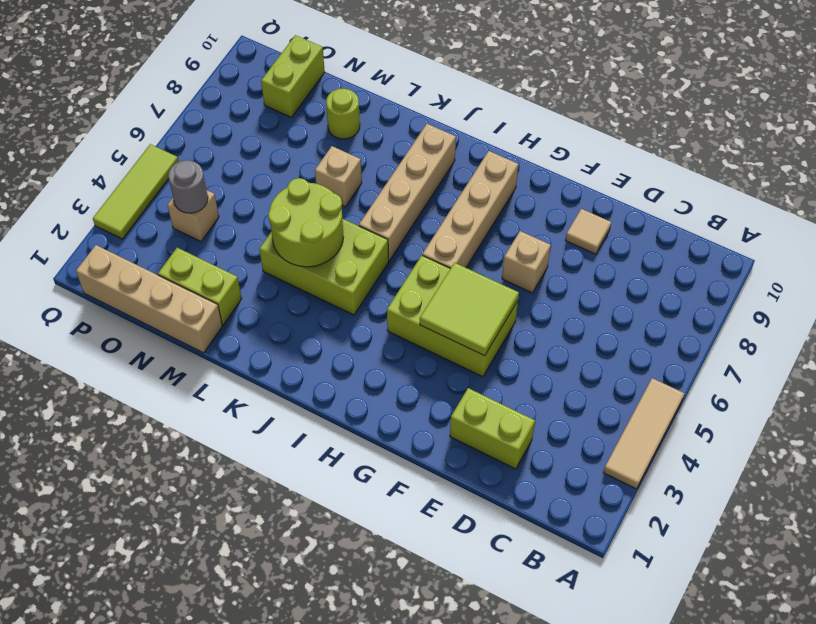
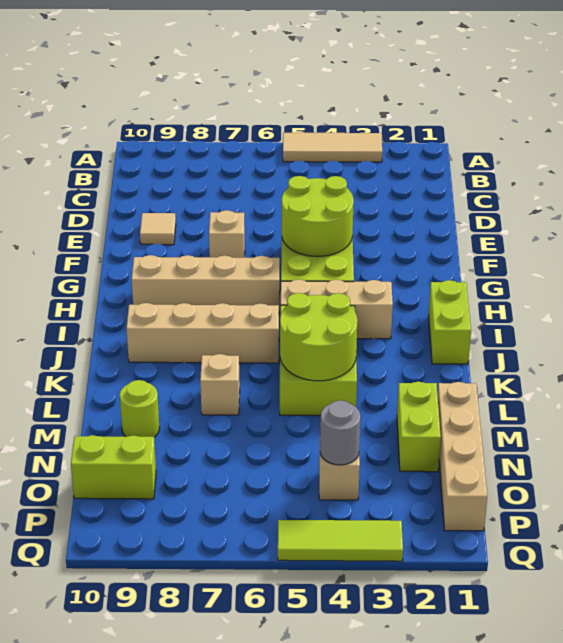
lime brick D2:E2 level 1 -> lime brick I1:J1 level 1
lime tile F4:G5 level 2 -> lime round brick F4:G5 level 2
none -> tan brick I3:I5 level 1

